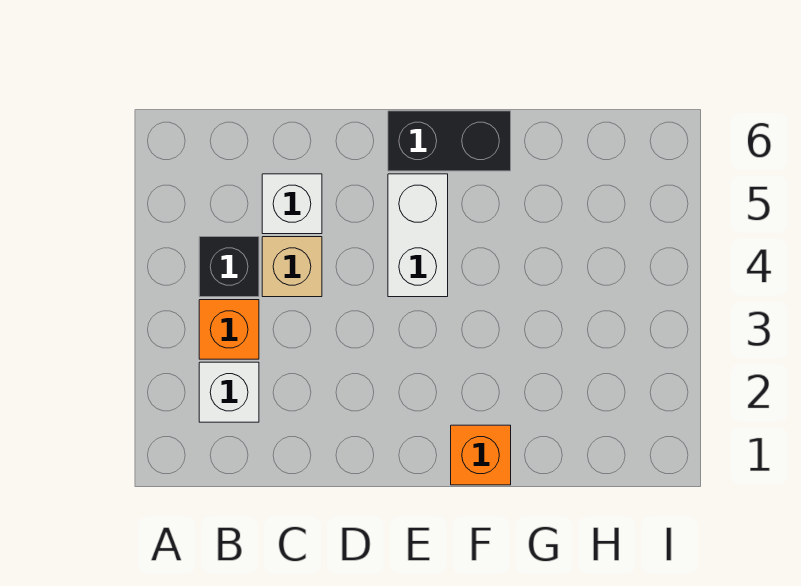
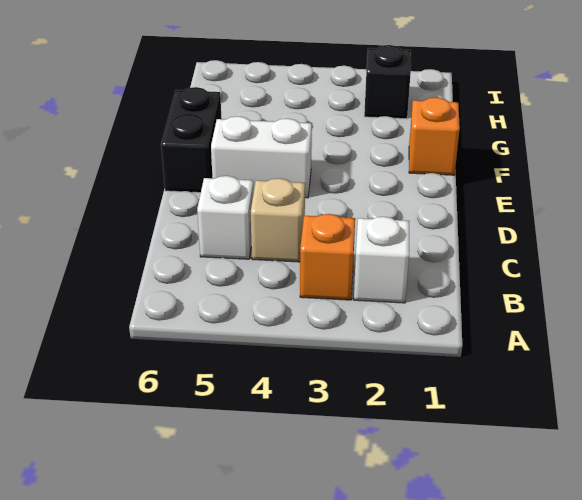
black brick B4 level 1 -> black brick H2 level 1

